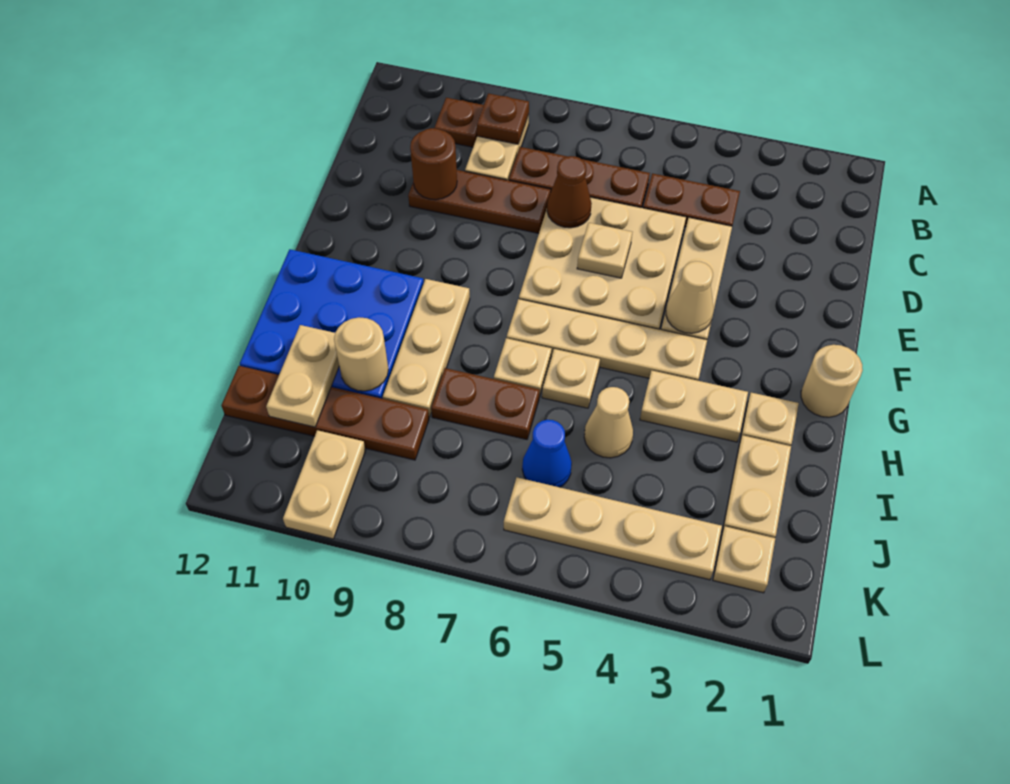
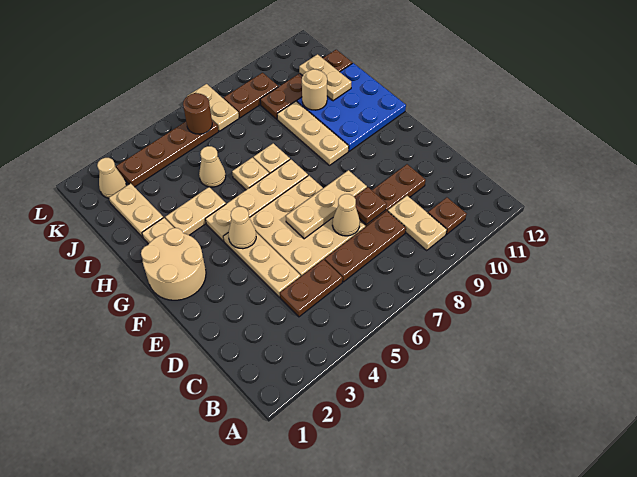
brown plate B9 level 2 -> brown plate D8 level 2
brown cone D7 level 2 -> tan cone D7 level 2
brown round brick D10 level 2 -> brown round brick K6 level 2
tan plate E6 level 2 -> tan plate E6:E8 level 2
tan round brick G1 level 1 -> tan round brick F1:G2 level 1
brown plate I7:I8 level 1 -> brown plate K8:K9 level 1
blue cone J6 level 1 -> none
tan plate K2 level 1 -> tan cone K2 level 1
tan plate K3:K6 level 1 -> brown plate K3:K6 level 1
tan plate K10:L10 level 1 -> tan plate K7:L7 level 1

